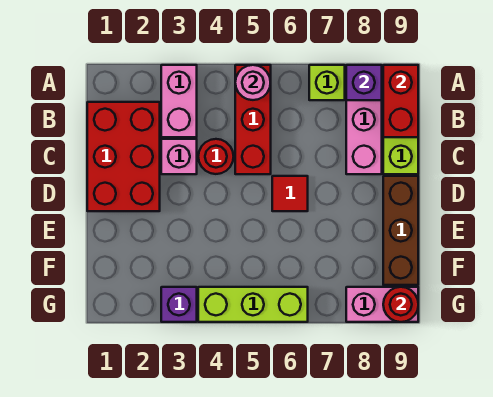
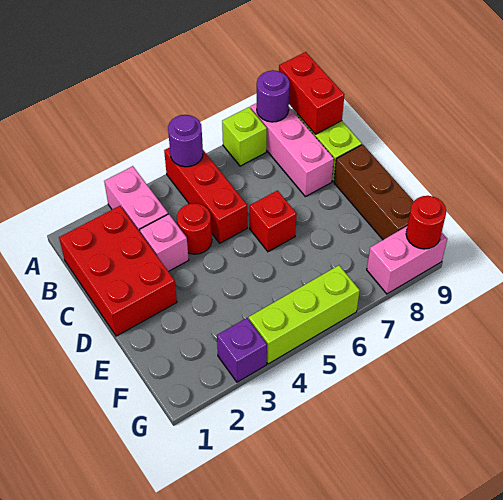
pink round brick A5 level 2 -> purple round brick A5 level 2
purple brick A8 level 2 -> purple round brick A8 level 2
red tile D6 level 1 -> red brick D6 level 1

